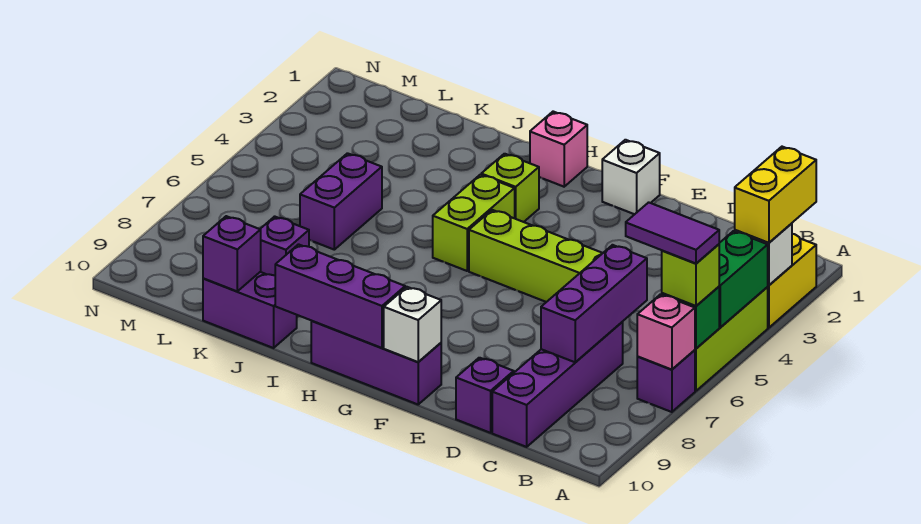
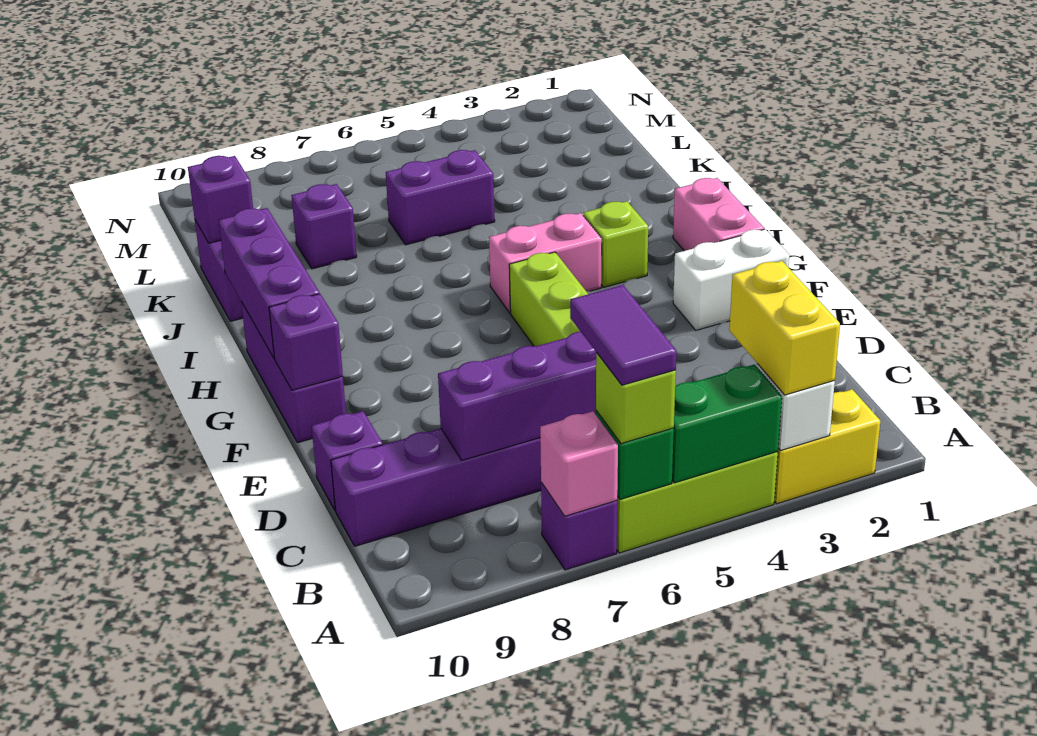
yellow brick A2:A3 level 3 -> yellow brick A3:B3 level 3
white brick F1 level 1 -> white brick F1:F2 level 1
white brick F10 level 2 -> purple brick F10 level 2
pink brick H1 level 1 -> pink brick G1:H1 level 1
lime brick H4:H5 level 1 -> pink brick H4:H5 level 1

